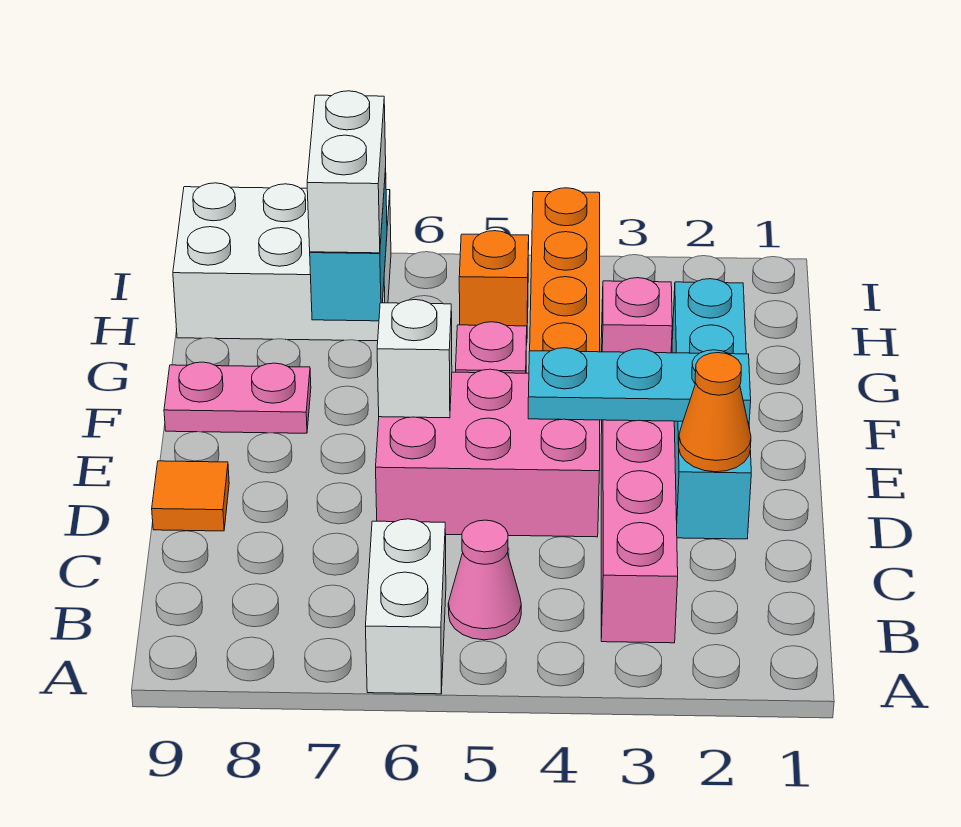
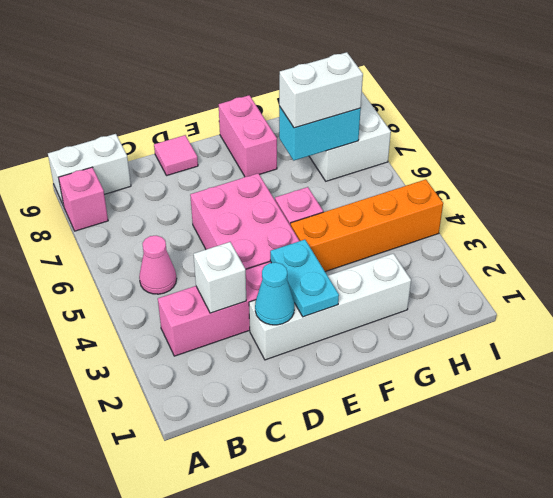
white brick A6:B6 level 1 -> white brick A9:B9 level 1
cyan brick D2:G2 level 1 -> white brick D2:G2 level 1
orange cone D2 level 2 -> cyan cone D2 level 2
orange tile D9 level 1 -> pink tile D9 level 1
cyan plate E2:E4 level 2 -> cyan plate E2:E3 level 2
white brick E6 level 2 -> white brick C3 level 2
pink plate F8:F9 level 1 -> pink brick F8:F9 level 1
pink brick G3 level 1 -> pink brick A8 level 1
orange brick H5 level 1 -> none

